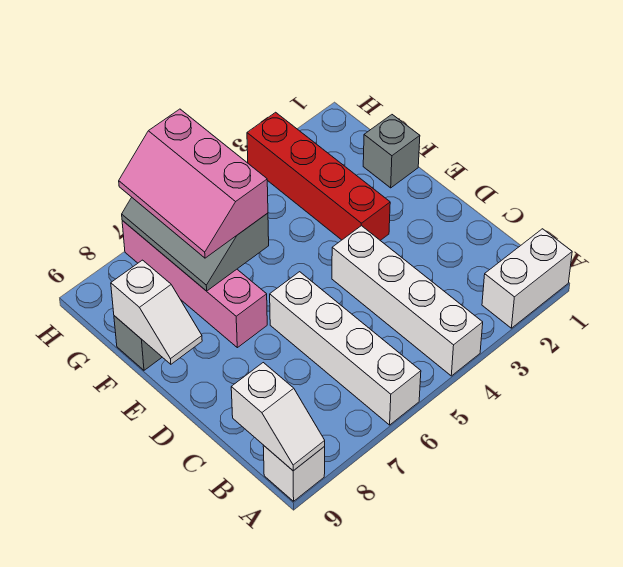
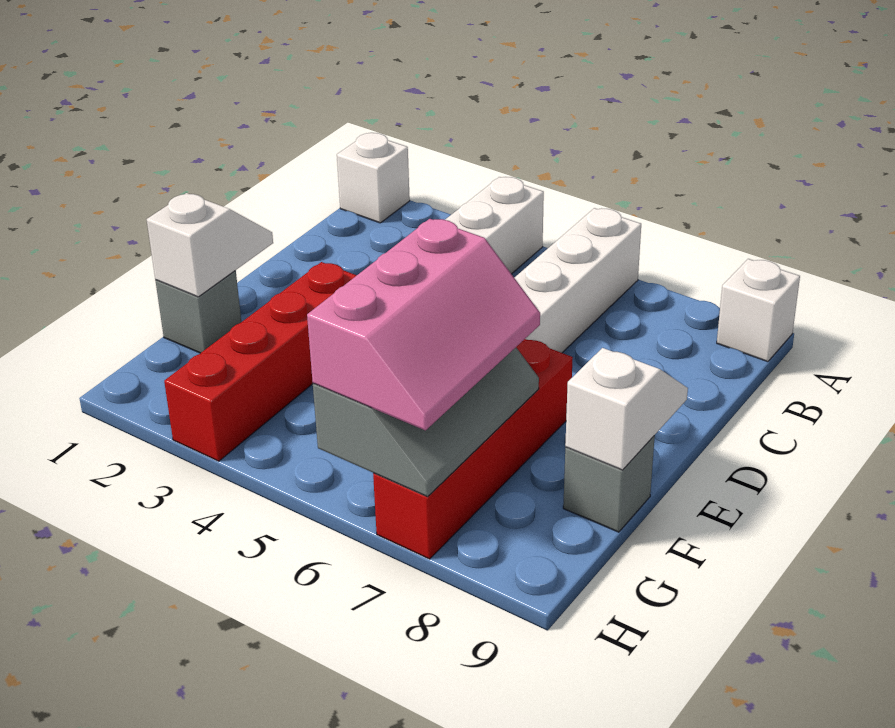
white brick A1:A2 level 1 -> white brick A1 level 1
white slope A9:B9 level 2 top B -> white slope E1:F1 level 2 top F
pink brick E7:H7 level 1 -> red brick E7:H7 level 1

